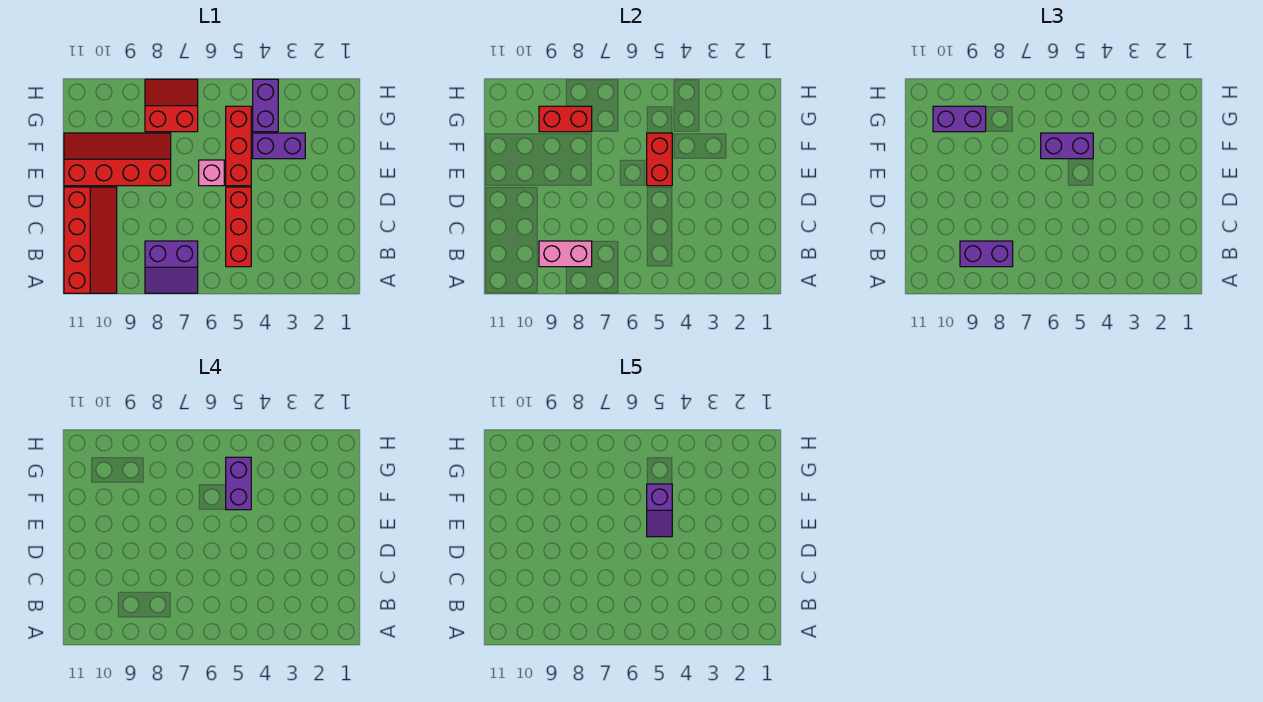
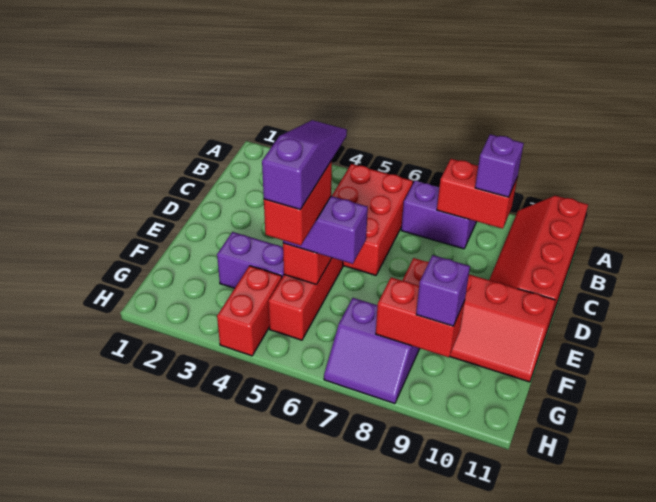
red brick B5:D5 level 1 -> red brick B5:D6 level 1
pink brick B8:B9 level 2 -> red brick B8:B9 level 2
purple brick B8:B9 level 3 -> purple brick B9 level 3
purple slope E5:F5 level 5 top F -> purple slope E5:G5 level 5 top G
pink brick E6 level 1 -> none
purple brick F5:G5 level 4 -> red brick F5:G5 level 4
purple brick G4:H4 level 1 -> red brick G4:H4 level 1
red slope G7:H8 level 1 top G -> purple slope G7:H8 level 1 top G
purple brick G9:G10 level 3 -> purple brick G9 level 3

